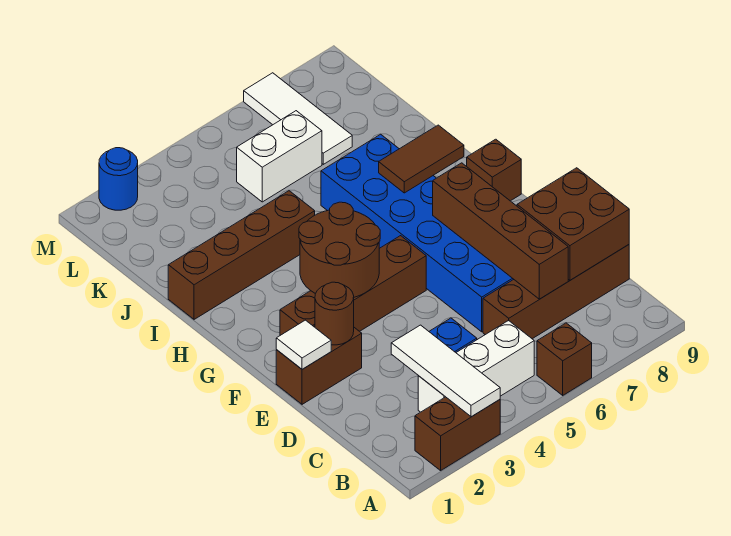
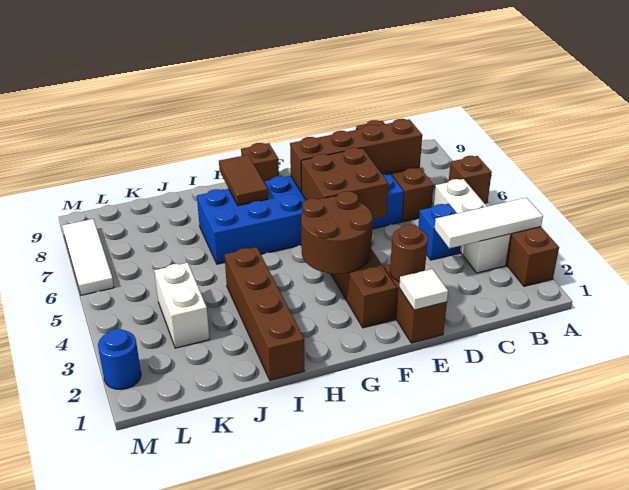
brown brick C8:D9 level 2 -> brown brick E5:F6 level 2
white brick K5:K6 level 1 -> white brick K3:K4 level 1
white tile K7:M7 level 1 -> white tile M6:M8 level 1

